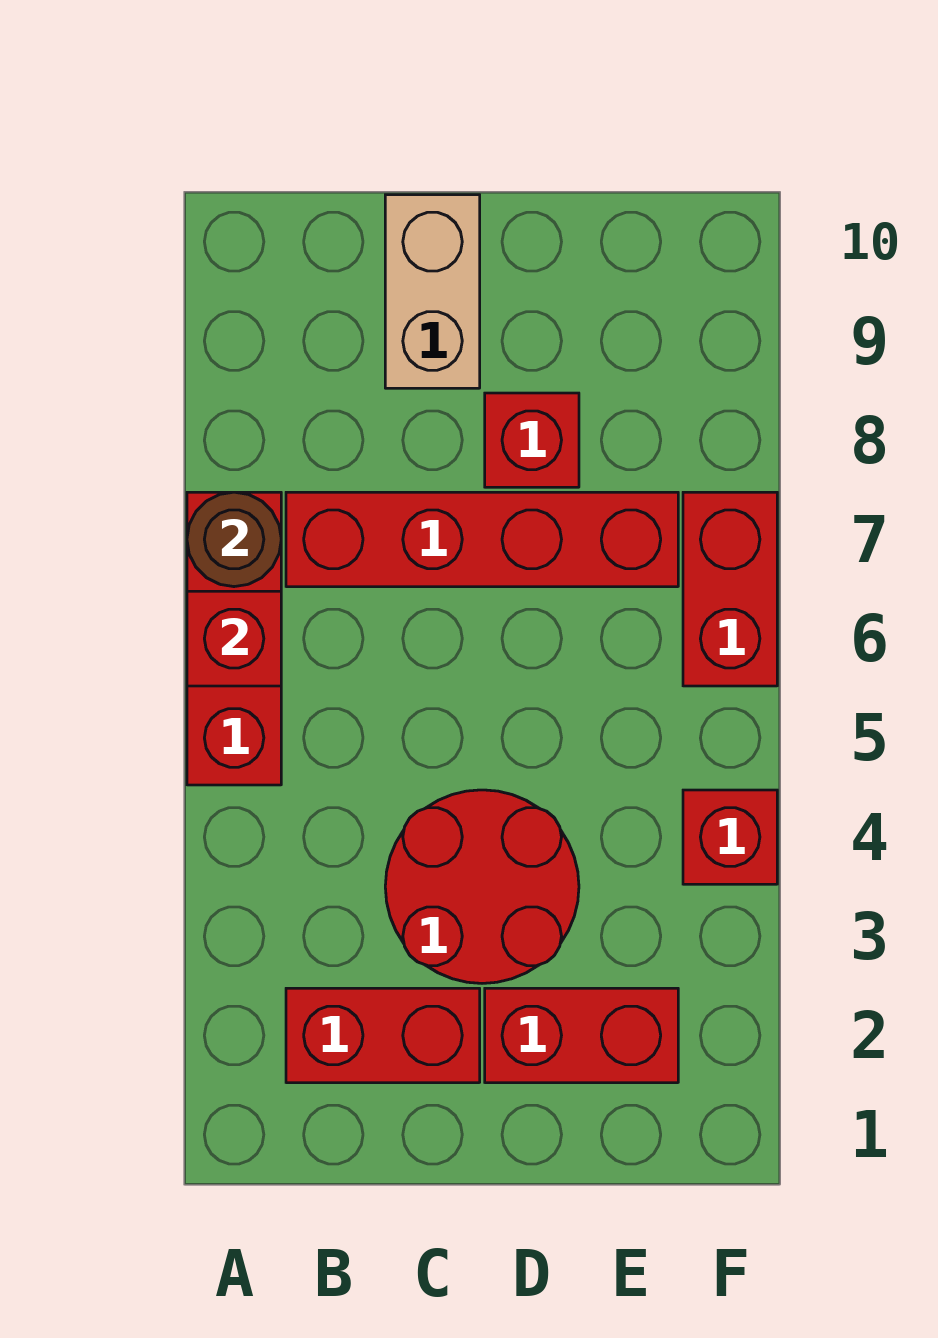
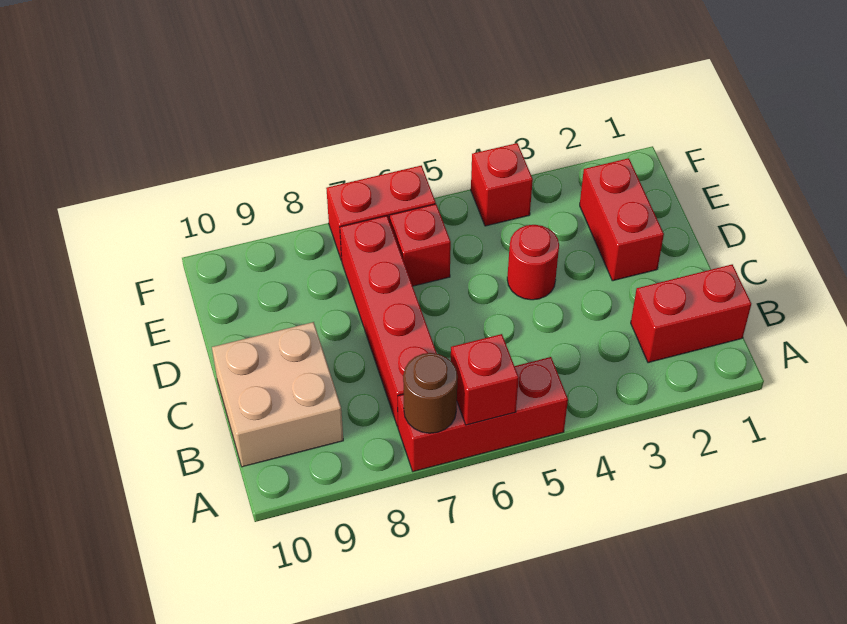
red brick B2:C2 level 1 -> red brick B1:B2 level 1
red round brick C3:D4 level 1 -> red round brick D4 level 1
tan brick C9:C10 level 1 -> tan brick B9:C10 level 1
red brick D8 level 1 -> red brick E6 level 1

